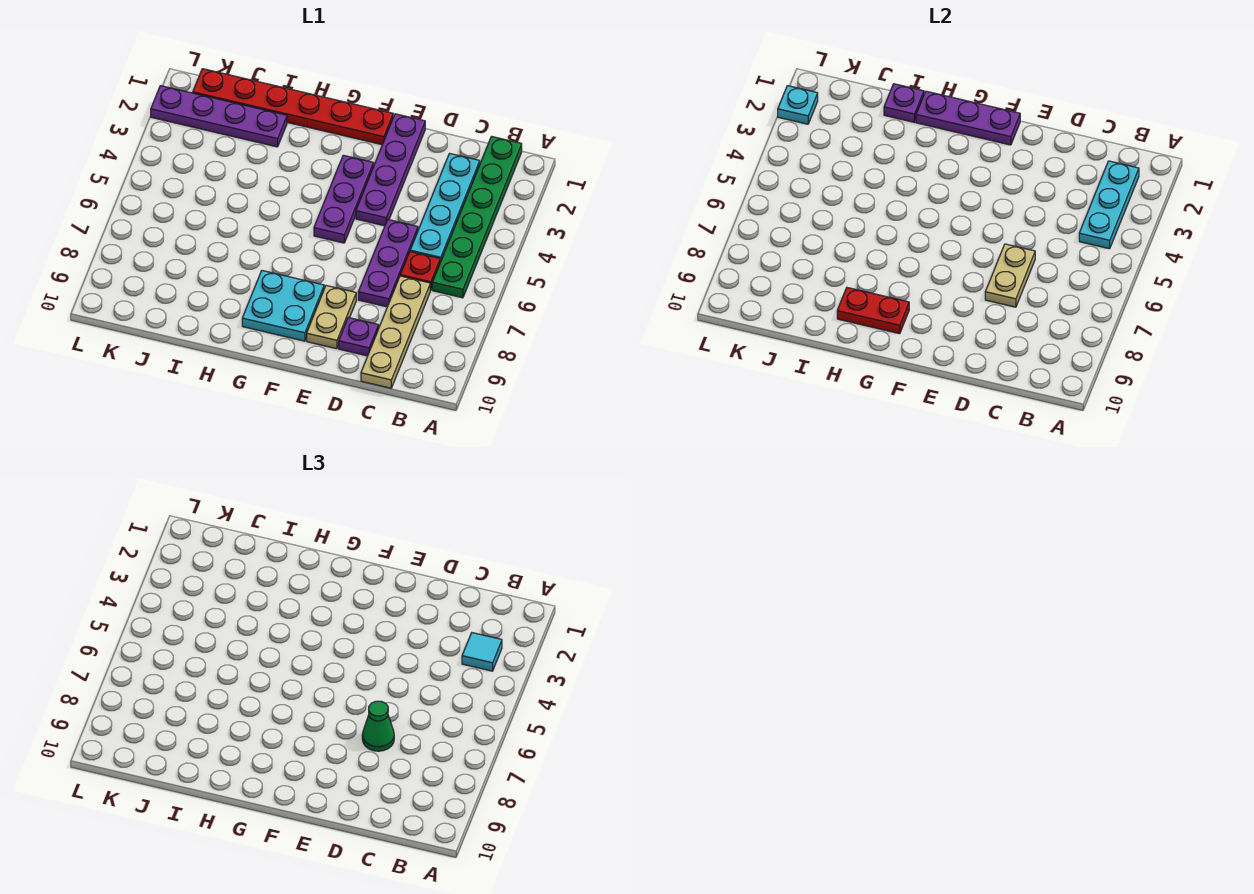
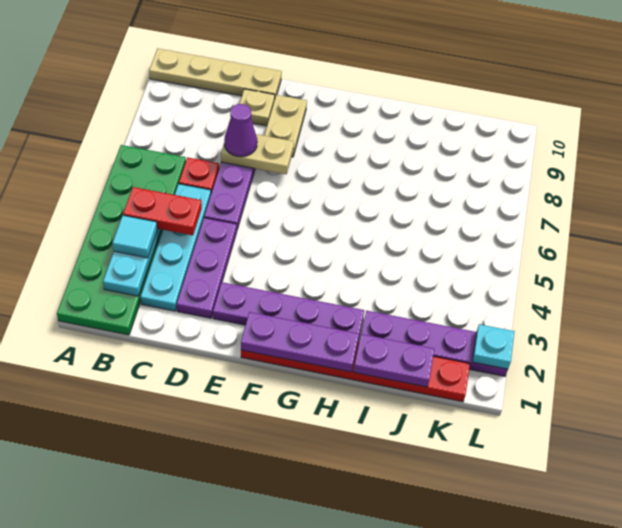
green plate B1:B6 level 1 -> green plate A1:B6 level 1
tan plate C7:C10 level 1 -> tan plate A10:D10 level 1
tan plate D6:D7 level 2 -> tan plate D7:E7 level 2
green cone D7 level 3 -> purple cone D7 level 3
purple plate D9 level 1 -> tan plate D9 level 1
purple plate E1:E4 level 1 -> purple plate E2:H2 level 1
purple plate F3:F5 level 1 -> purple plate D2:D4 level 1
cyan plate F8:G9 level 1 -> none
red plate G9:H9 level 2 -> red plate B4:C4 level 3
purple plate I1 level 2 -> purple plate I1:J1 level 2

